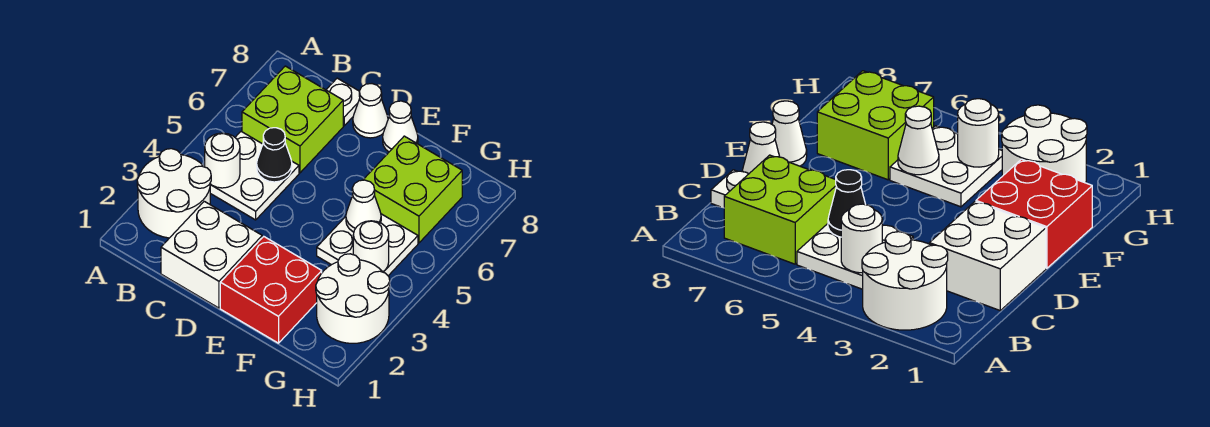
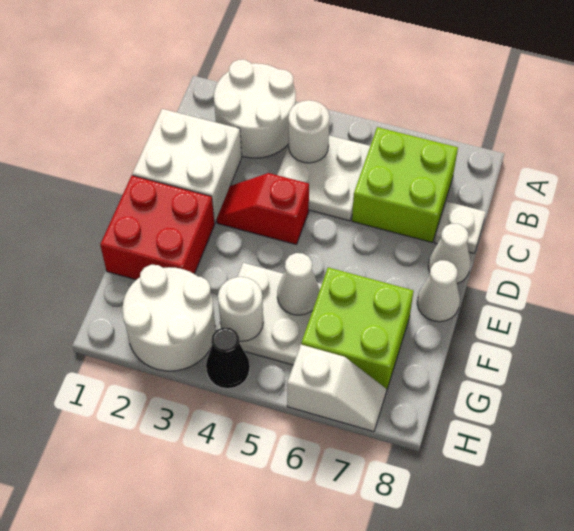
black cone C5 level 2 -> black cone H4 level 1
none -> red slope D3:D4 level 1 top 4
none -> white slope H6:H7 level 1 top 6

